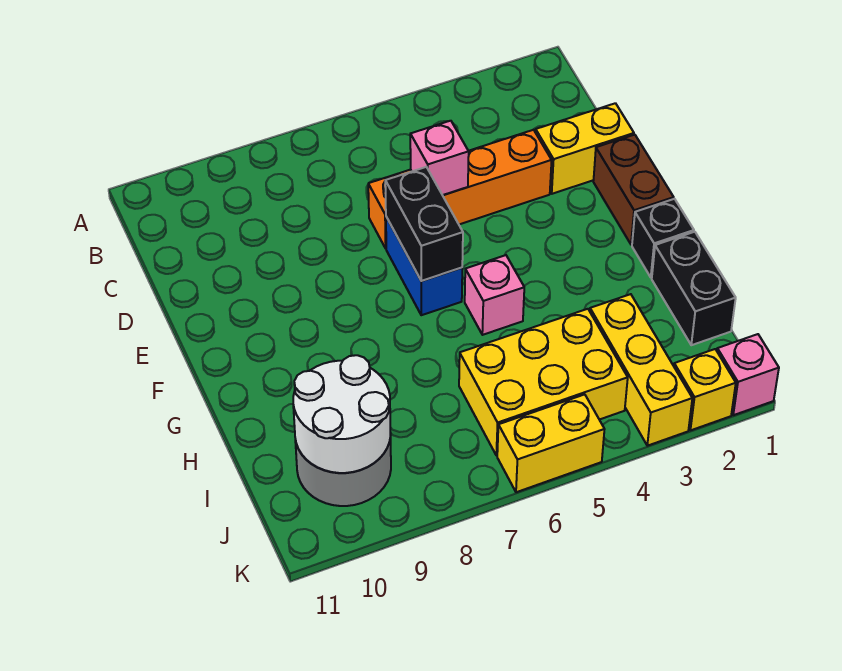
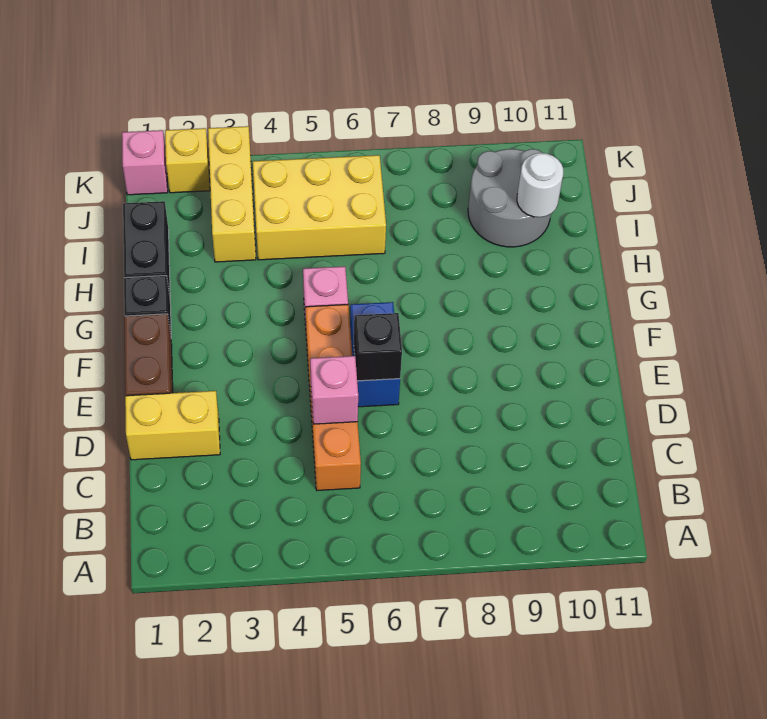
orange brick D3:D6 level 1 -> orange brick C5:F5 level 1
black brick E6:F6 level 2 -> black brick E6 level 2
white round brick I9:J10 level 2 -> white round brick I10 level 2
yellow brick K5:K6 level 1 -> none

